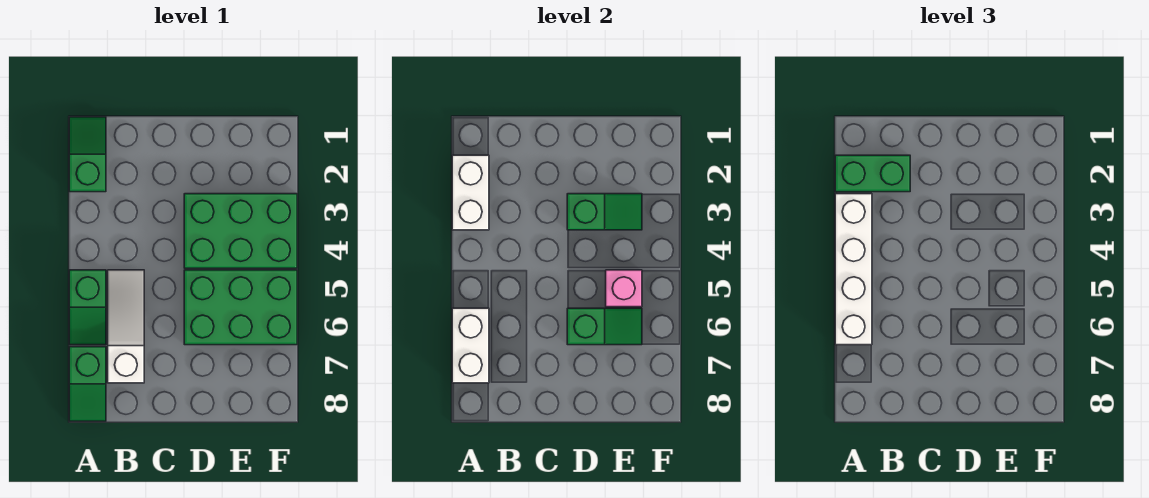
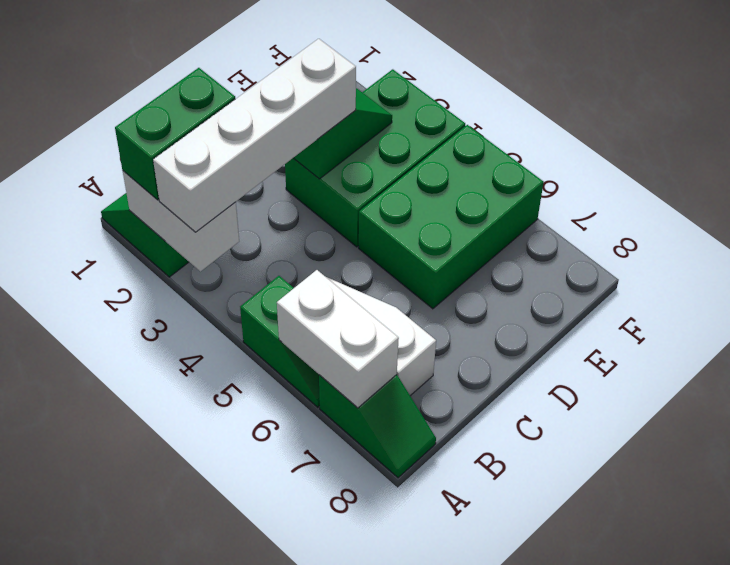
white brick A3:A6 level 3 -> white brick A3:D3 level 3
green slope D6:E6 level 2 top D -> none
pink brick E5 level 2 -> none

